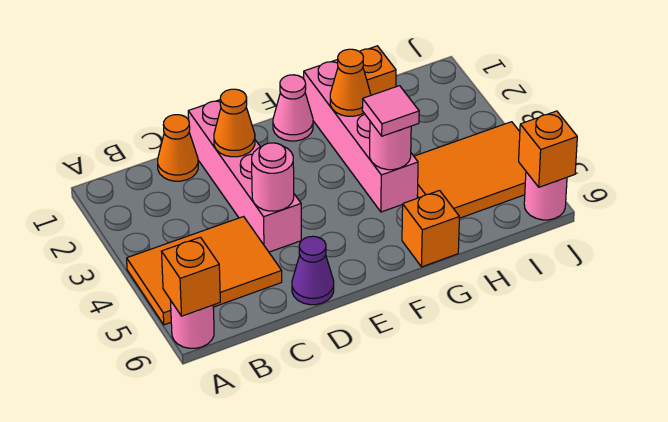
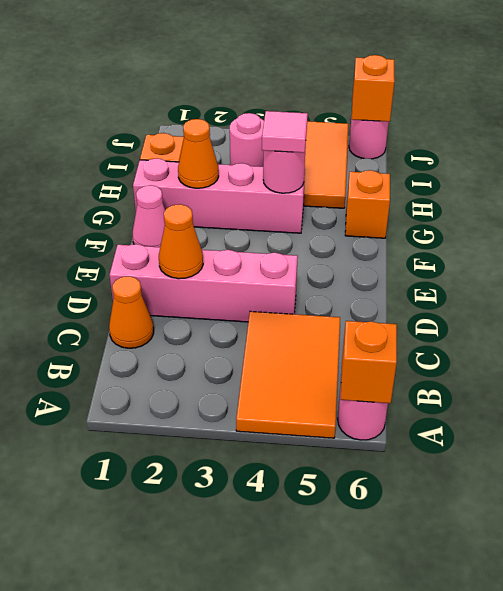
pink round brick D4 level 2 -> pink round brick I3 level 1
purple cone D6 level 1 -> none

